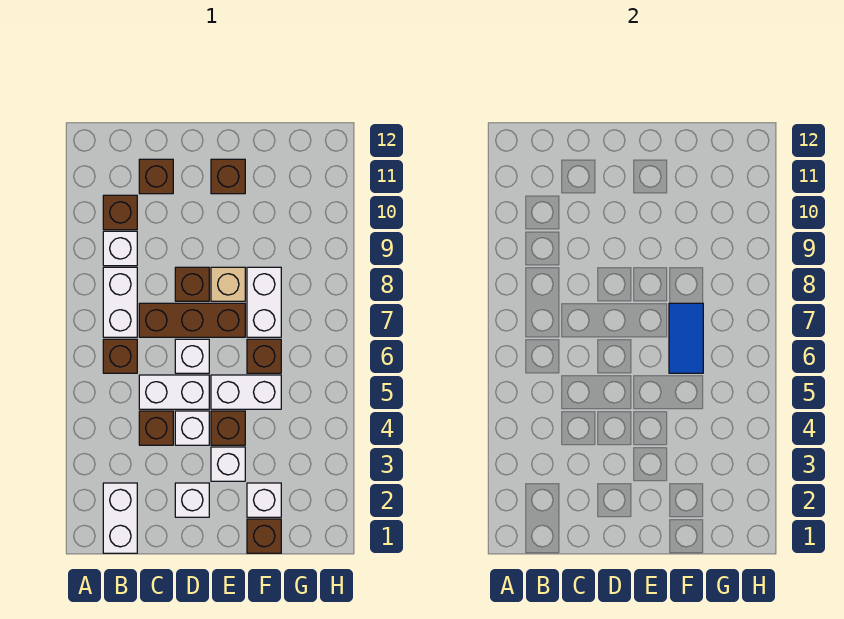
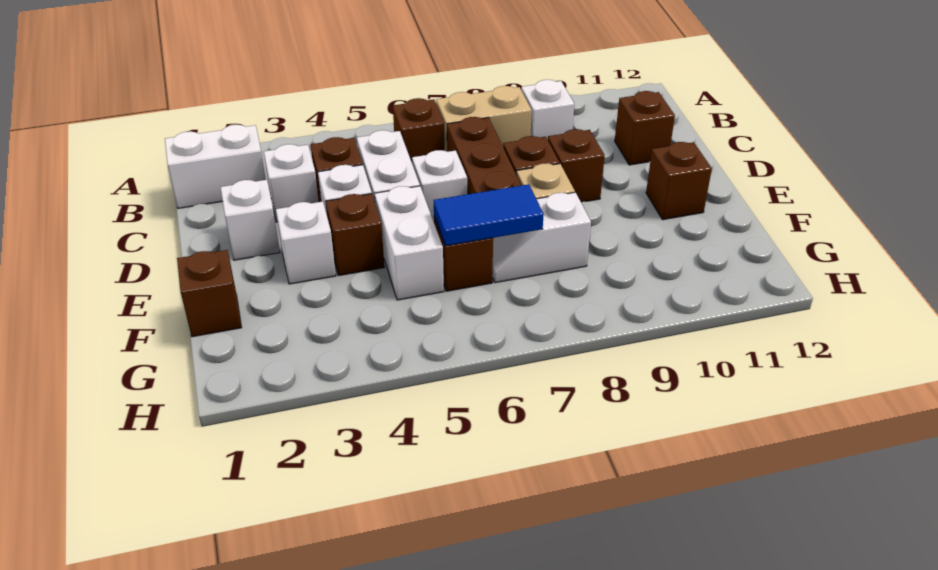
white brick B7:B8 level 1 -> tan brick B7:B8 level 1
brown brick B10 level 1 -> brown brick D9 level 1
white brick F2 level 1 -> white brick C3 level 1
white brick F7:F8 level 1 -> white slope F7:F8 level 1 top 8

